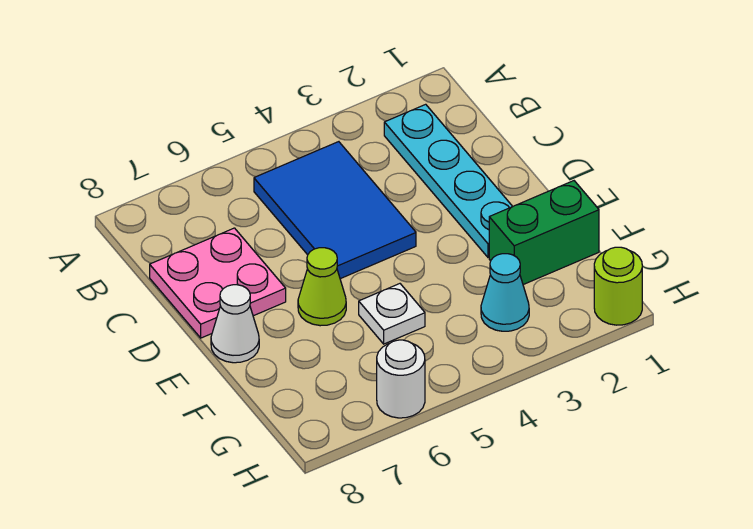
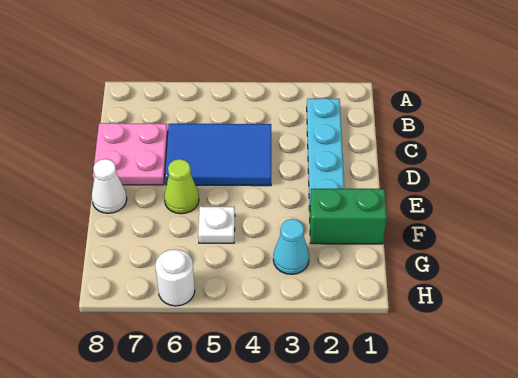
blue tile B4:D5 level 1 -> blue tile C4:D6 level 1
lime round brick H1 level 1 -> none

